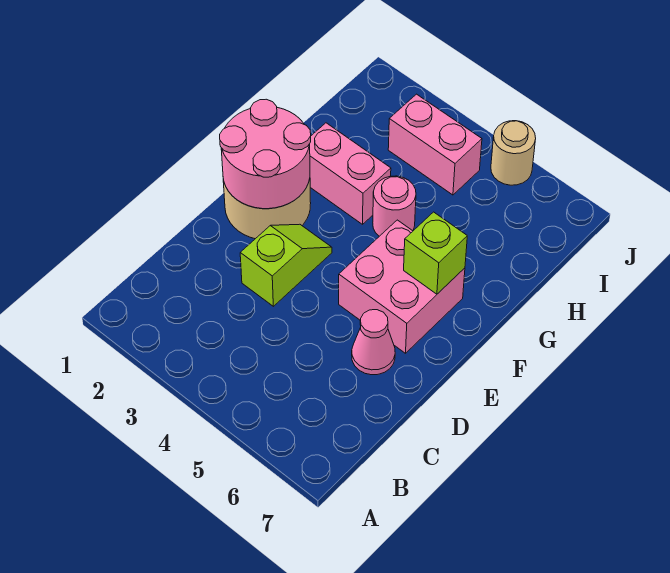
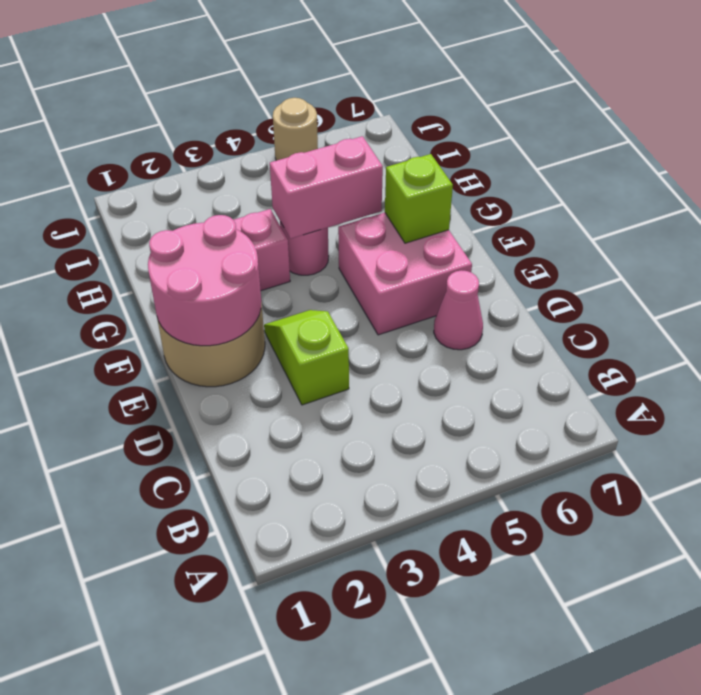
pink brick I3:I4 level 1 -> pink brick G4:G5 level 2

